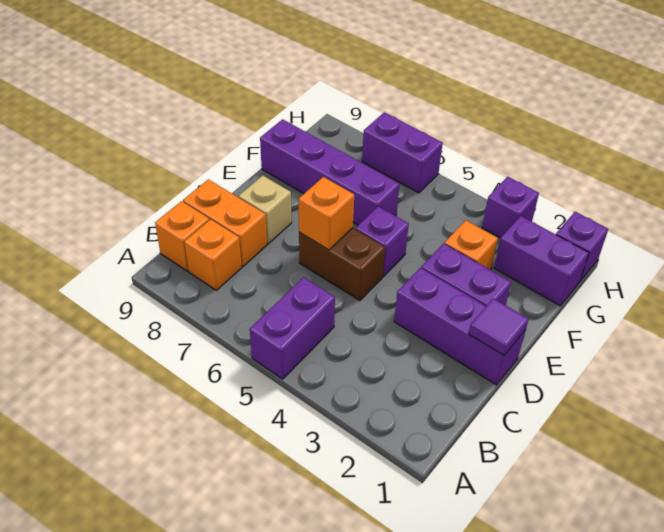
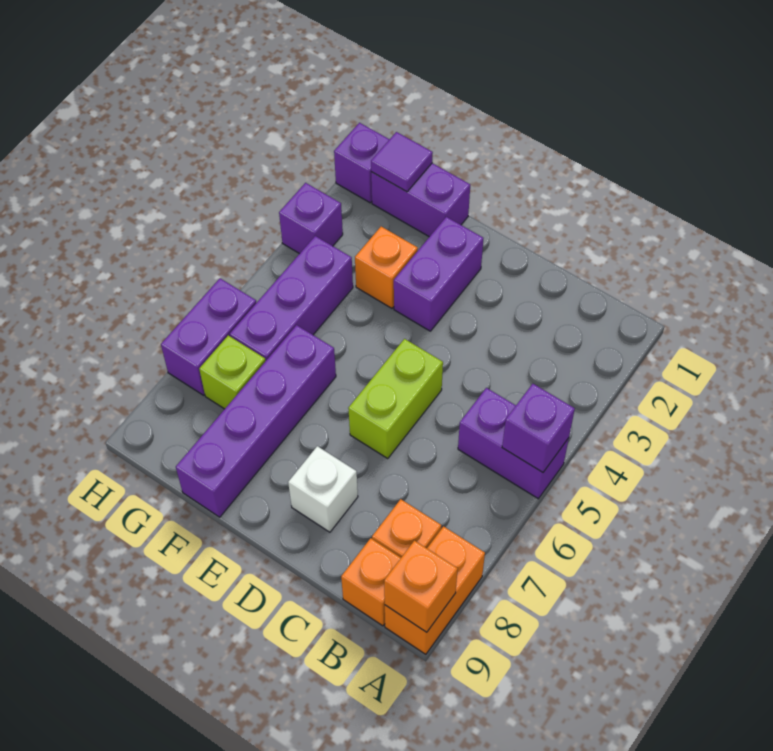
orange brick C8:C9 level 1 -> orange brick A8:A9 level 1
purple brick D1:D3 level 1 -> purple brick G4:G6 level 1
purple tile D1 level 2 -> purple tile G1 level 2
brown brick D5:D6 level 1 -> lime brick D5:D6 level 1
orange brick D6 level 2 -> orange brick A9 level 2
tan brick D8 level 1 -> white brick D8 level 1
purple brick E5 level 1 -> purple brick A5 level 2
purple brick G1:G2 level 1 -> purple brick F1:G1 level 1
none -> lime brick G7 level 1

